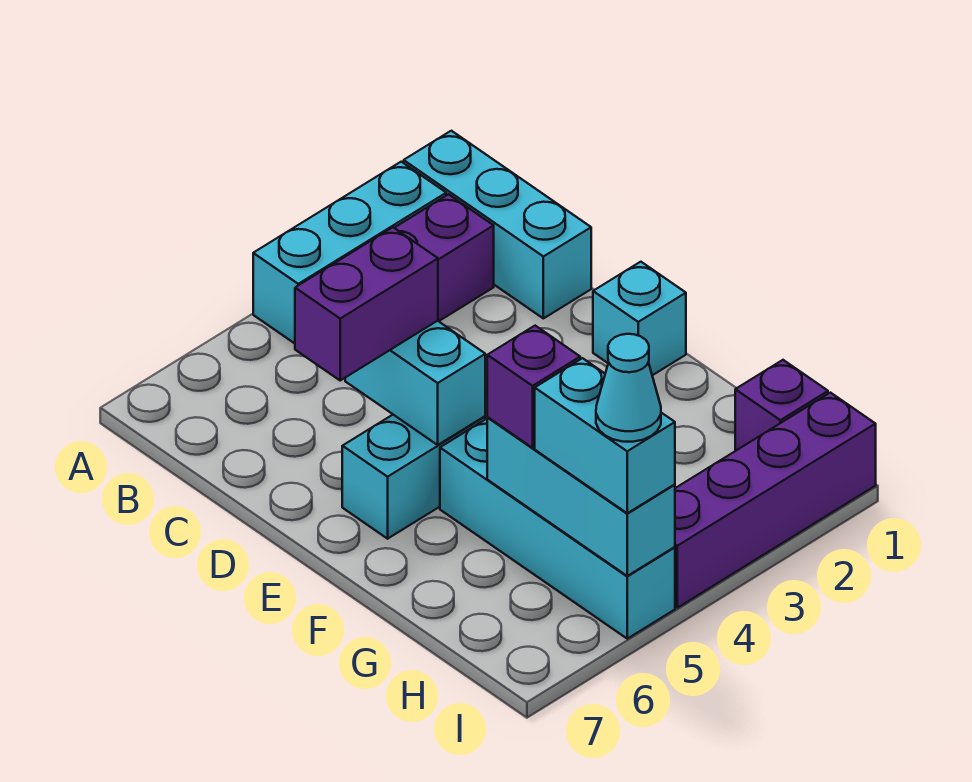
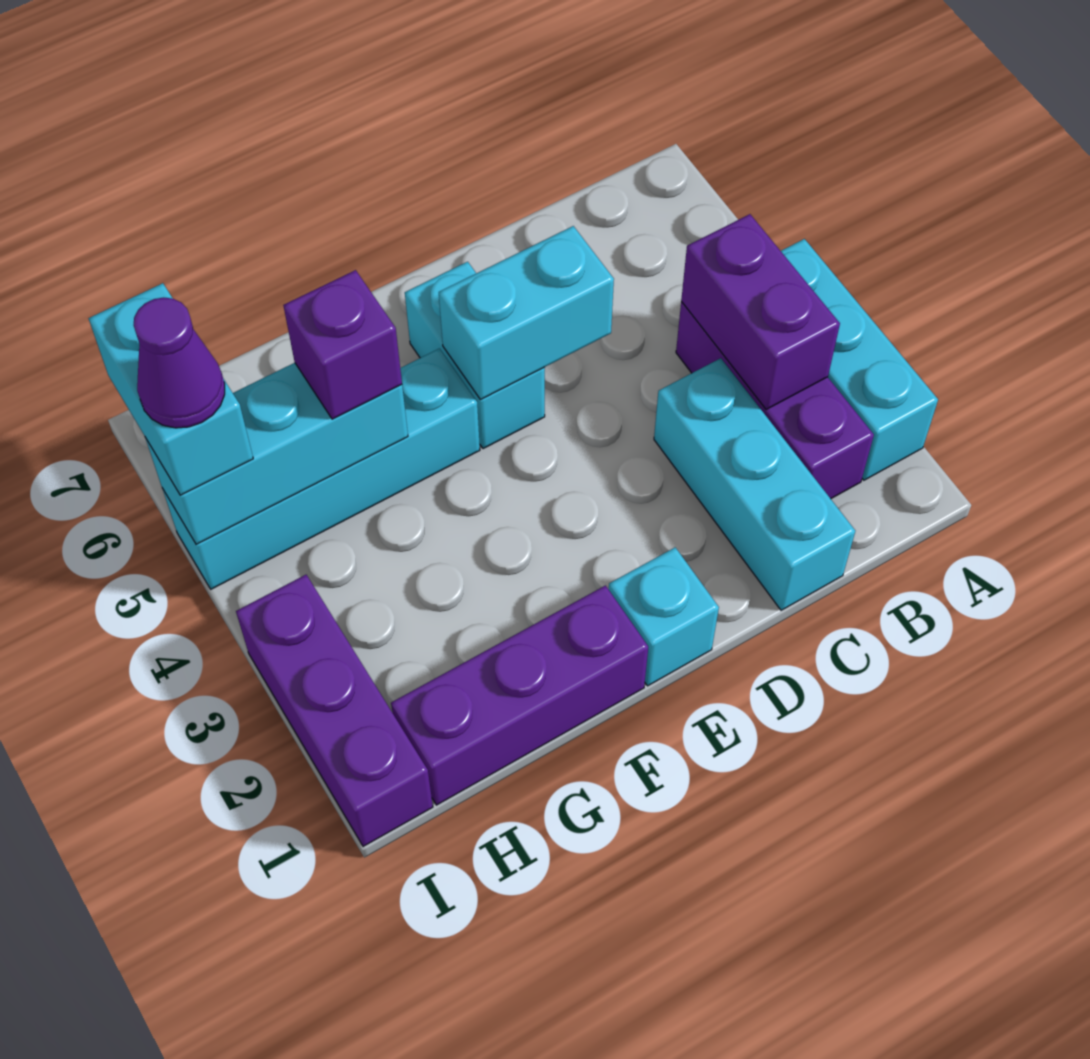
cyan brick A1:C1 level 1 -> cyan brick C1:C3 level 1
purple brick D5:D6 level 3 -> purple brick B3:B4 level 2
purple brick H1 level 1 -> purple brick F1:H1 level 1
cyan brick H5:I5 level 3 -> cyan brick I5:I6 level 3
purple brick I1:I4 level 1 -> purple brick I1:I3 level 1
cyan cone I5 level 4 -> purple cone I5 level 4

